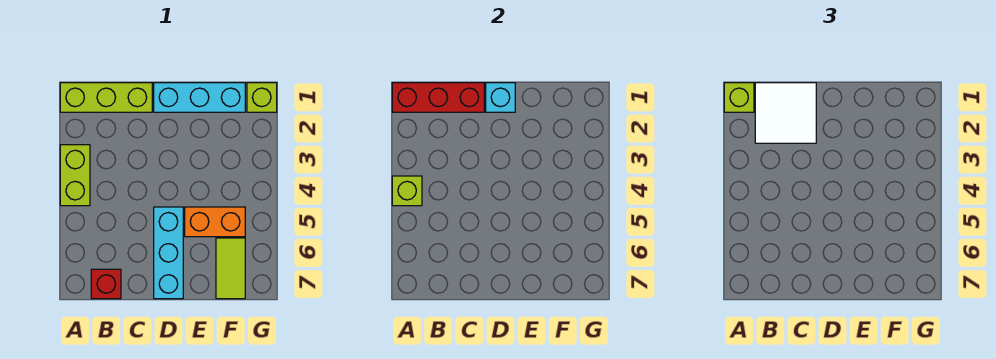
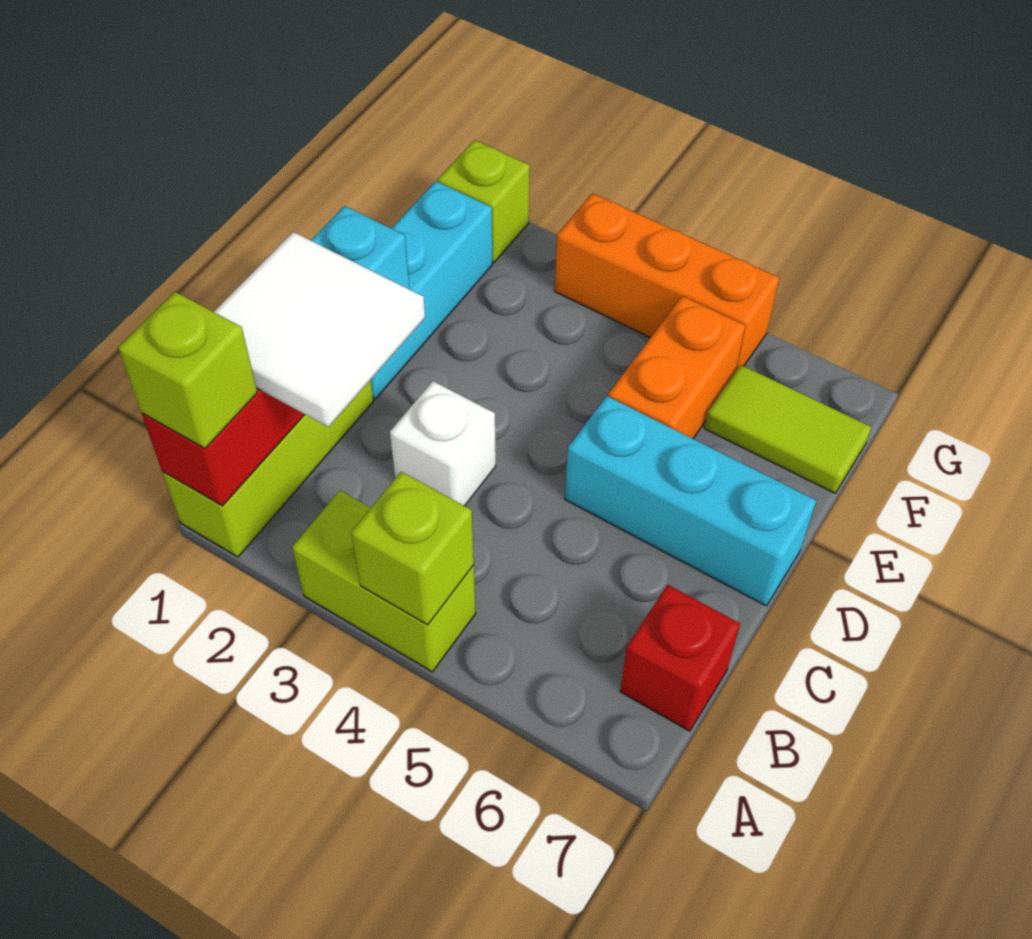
none -> white brick C3 level 1
none -> orange brick G3:G5 level 1

